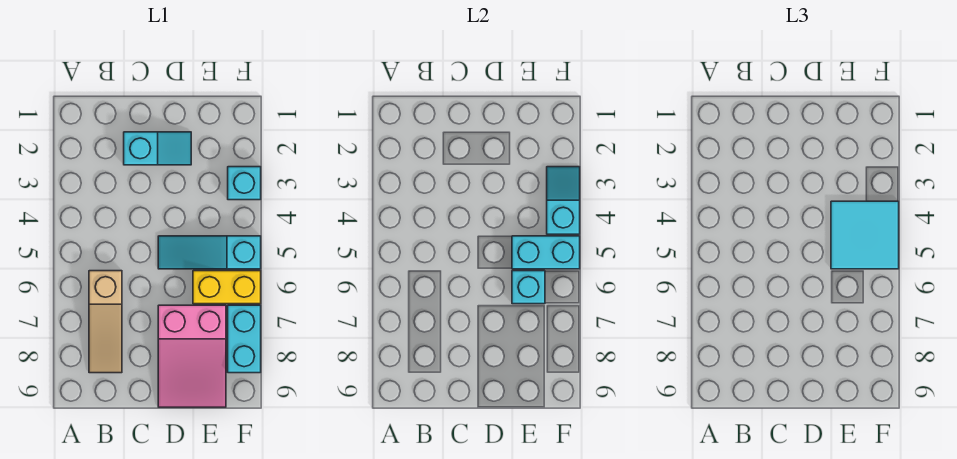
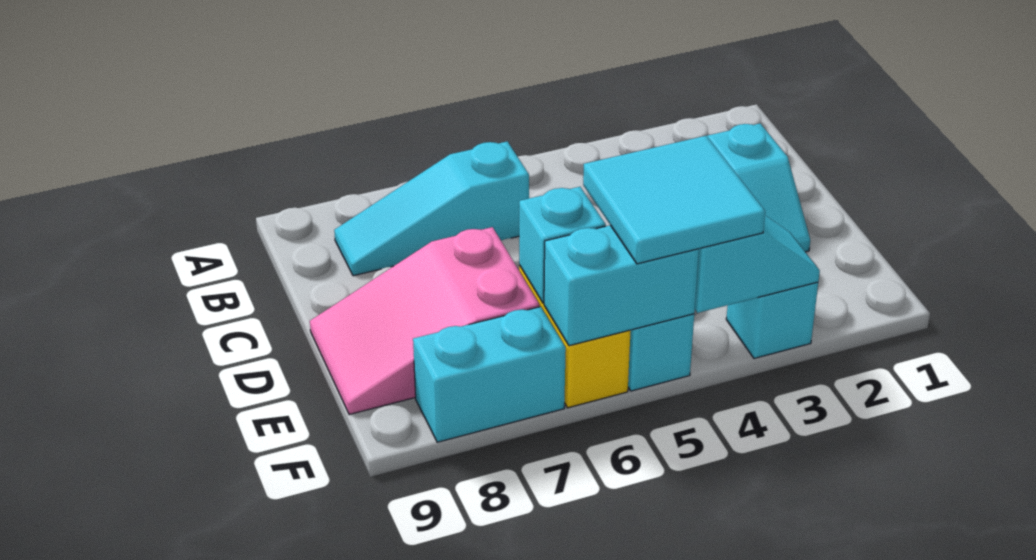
tan slope B6:B8 level 1 top 6 -> cyan slope B6:B8 level 1 top 6
cyan brick E5:F5 level 2 -> cyan brick F5:F6 level 2

